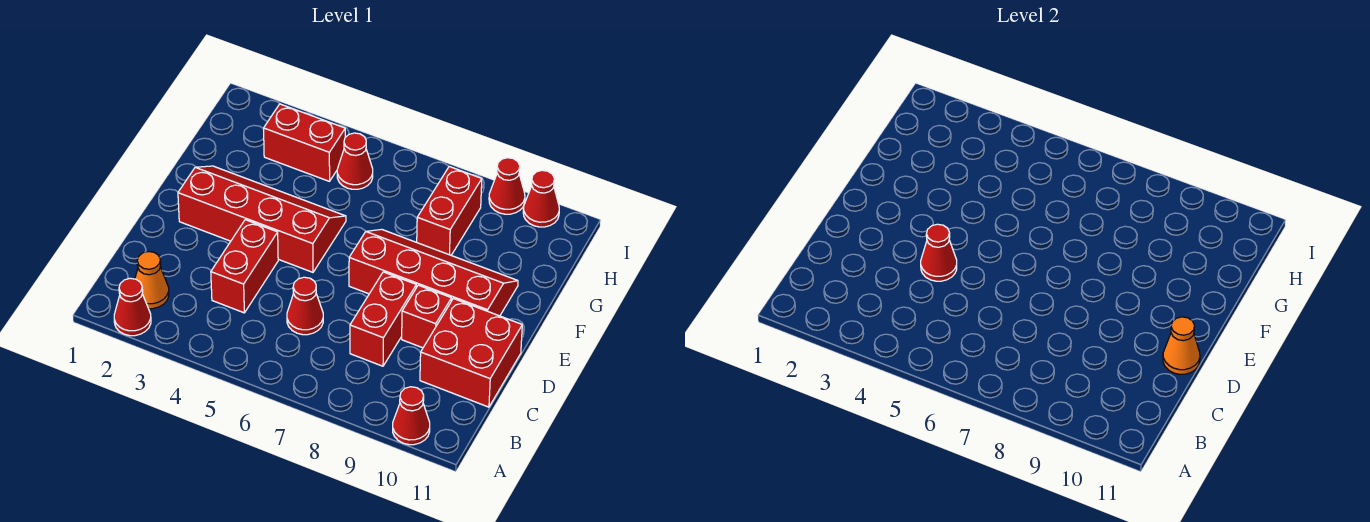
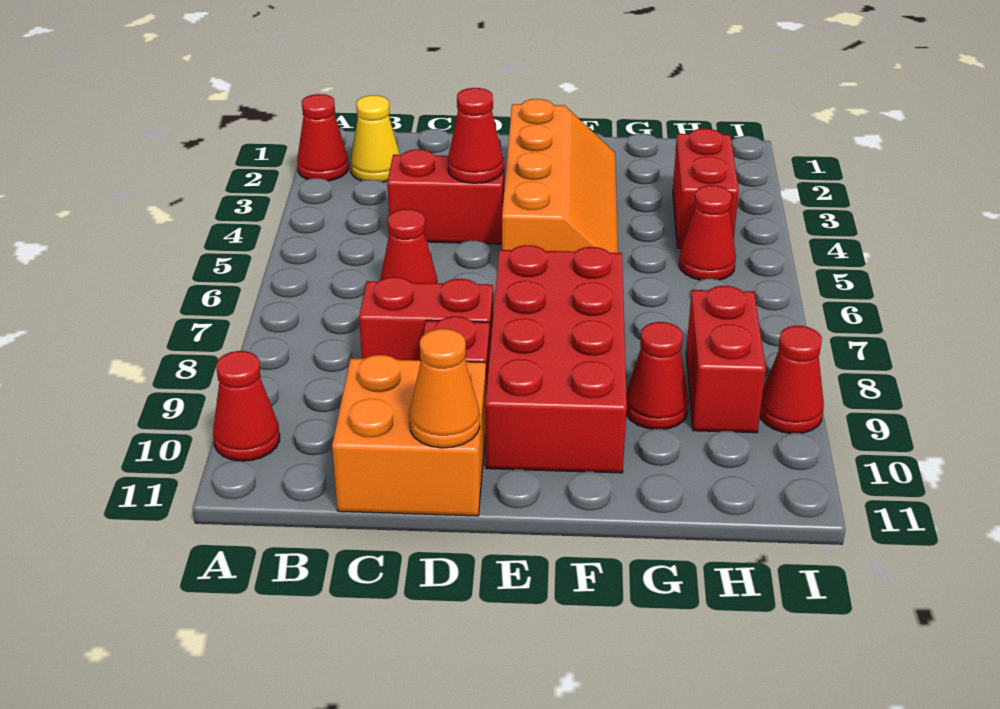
orange cone B2 level 1 -> yellow cone B2 level 1
red brick C10:D11 level 1 -> orange brick C10:D11 level 1
red slope E2:F5 level 1 top E -> orange slope E2:F5 level 1 top E
red slope E7:F10 level 1 top E -> red brick E7:F10 level 1
red brick G8:H8 level 1 -> red brick H8:H9 level 1
red cone I10 level 1 -> red cone G9 level 1

